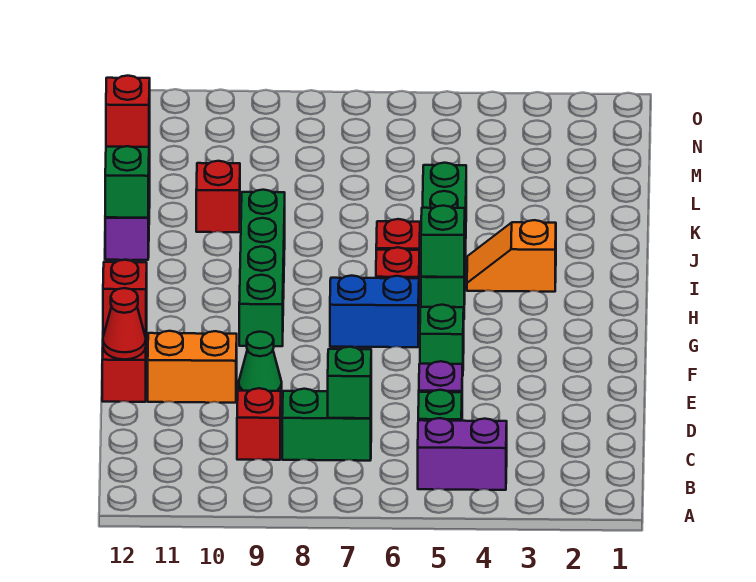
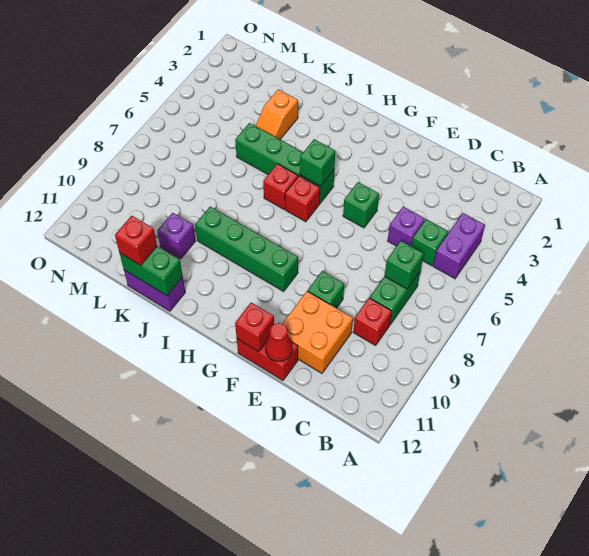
green cone E9 level 1 -> green brick E9 level 1
orange brick E10:E11 level 1 -> orange brick D10:E11 level 1
blue brick G6:G7 level 1 -> none
orange slope I3:I4 level 1 top 3 -> orange slope K3:K4 level 1 top 3
red brick K10 level 1 -> purple brick K10 level 1

